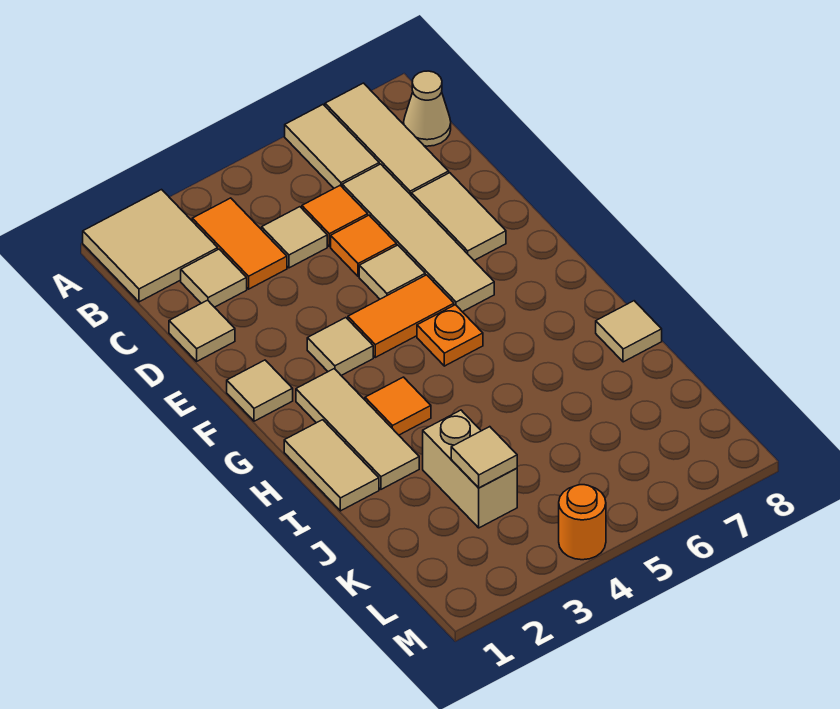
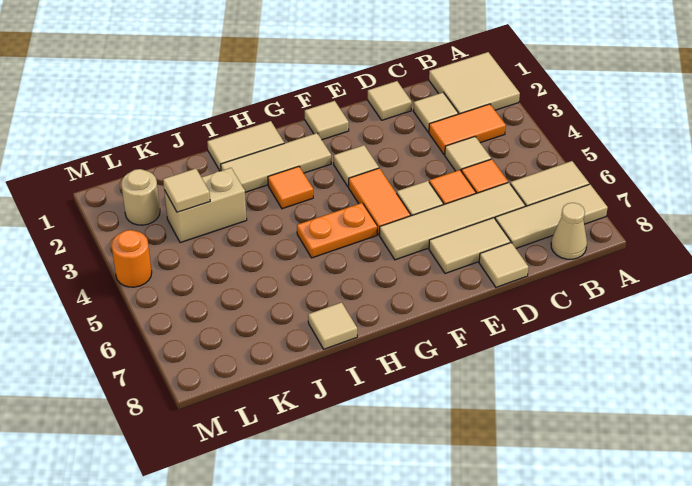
none -> tan tile D8 level 1
orange plate G5 level 1 -> orange plate G5:H5 level 1
none -> tan round brick L2 level 1

